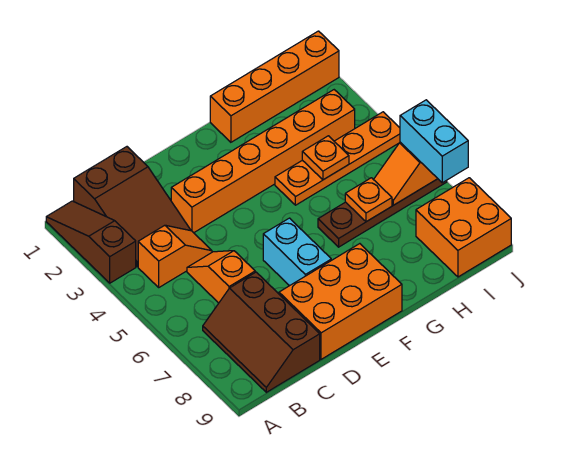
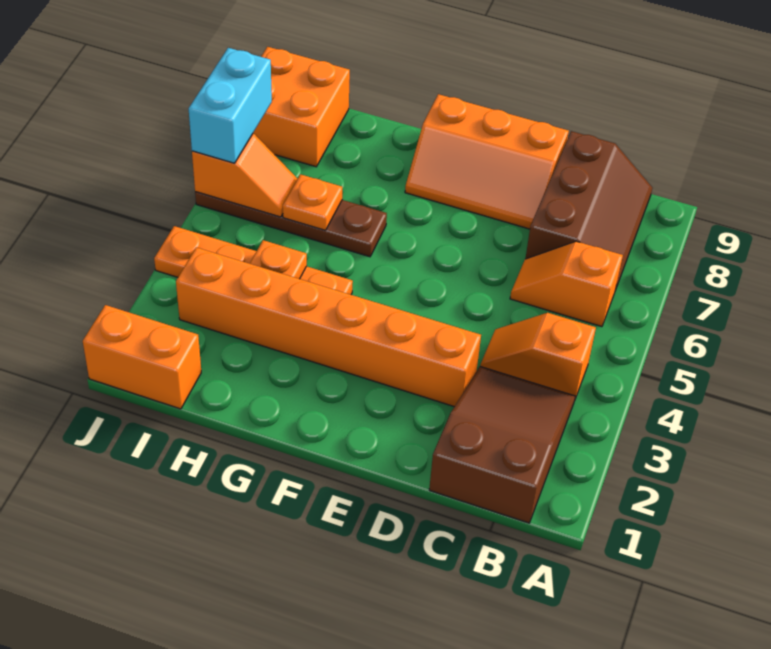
brown slope A1:A3 level 1 top 3 -> none
orange slope C5:C6 level 1 top 6 -> orange slope B6:C6 level 1 top B
orange brick D8:F9 level 1 -> orange slope D8:F9 level 1 top 9
cyan brick E6:E7 level 1 -> none
orange brick G1:J1 level 1 -> orange brick I1:J1 level 1

